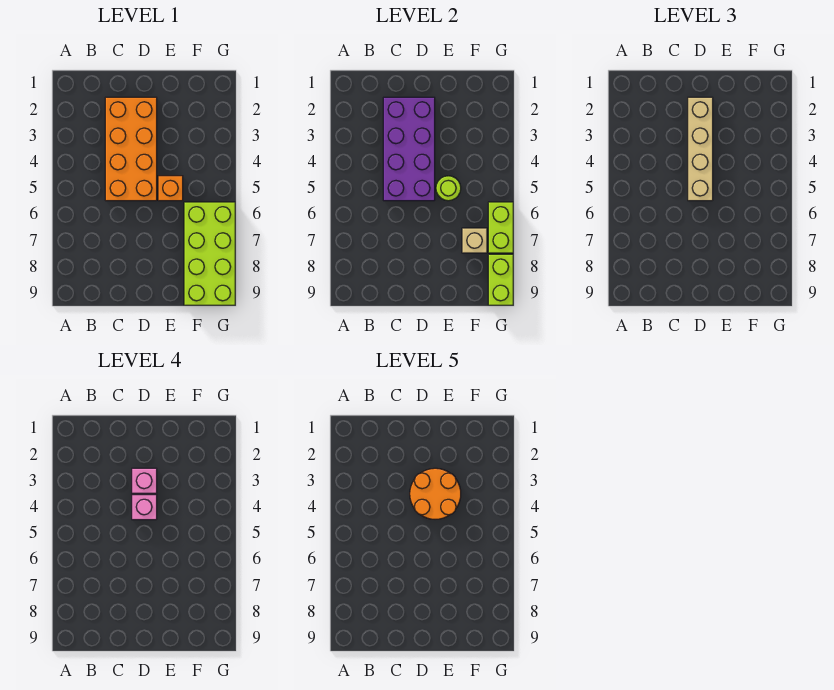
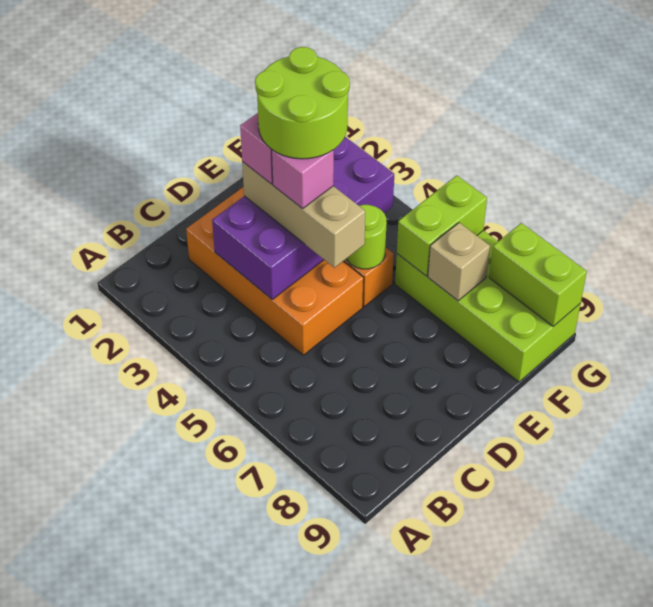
purple brick C2:D5 level 2 -> purple brick C3:F4 level 2
tan brick D2:D5 level 3 -> tan brick D3:D5 level 3
orange round brick D3:E4 level 5 -> lime round brick D3:E4 level 5
lime brick G6:G7 level 2 -> lime brick F6:G6 level 2

